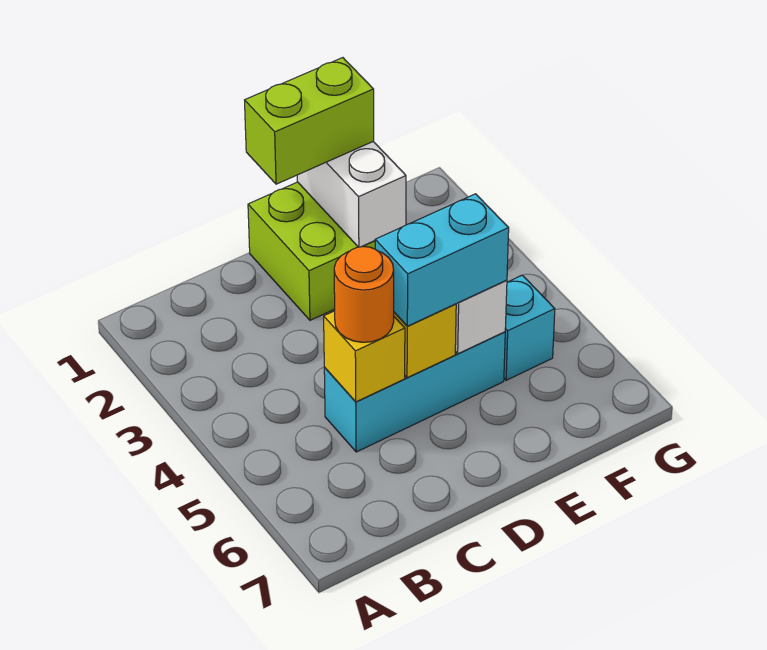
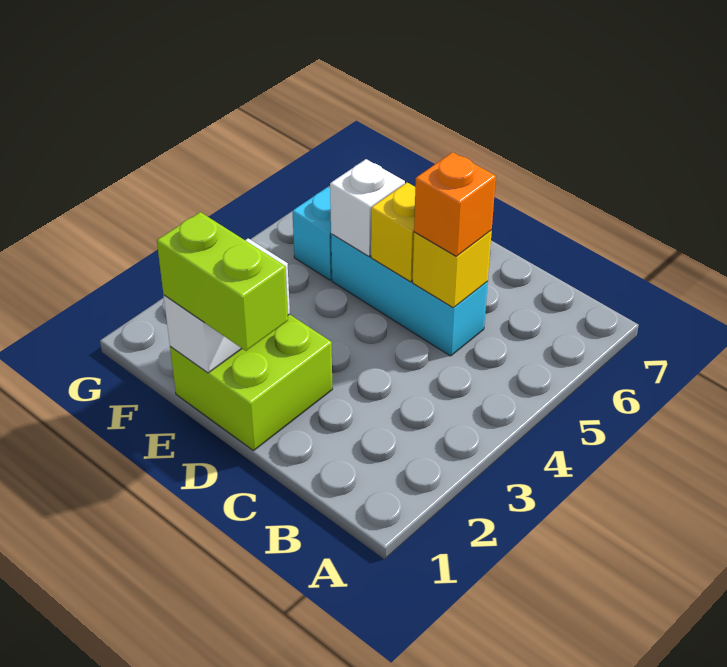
orange round brick C5 level 3 -> orange brick C5 level 3
cyan brick D5:E5 level 3 -> none

